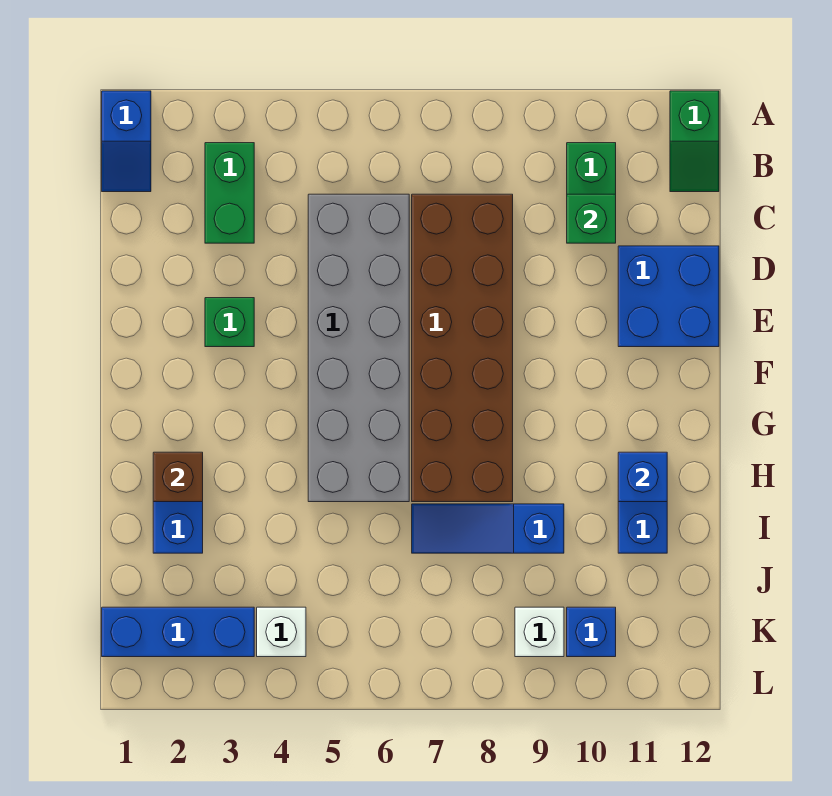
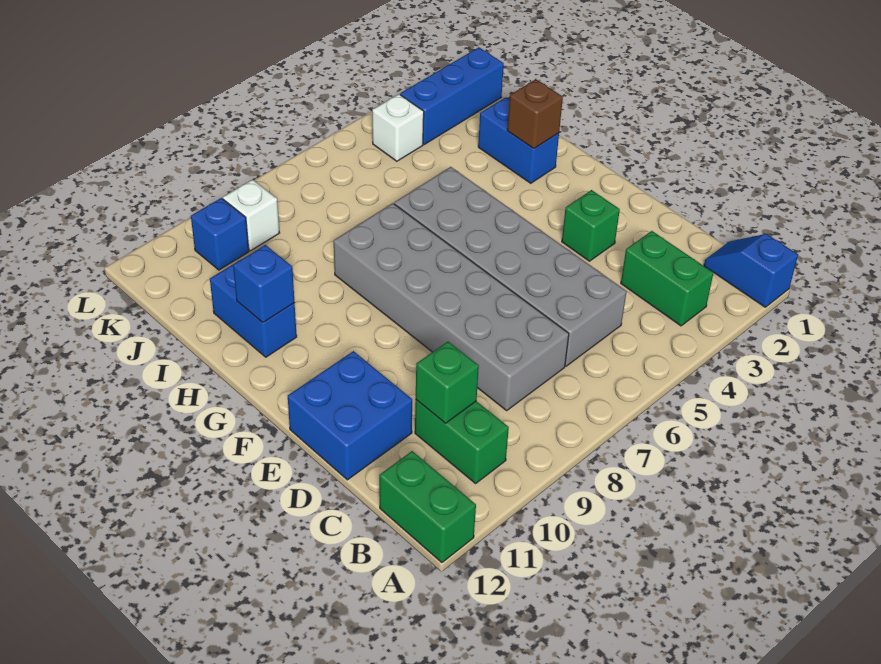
green slope A12:B12 level 1 top A -> green brick A12:B12 level 1
brown brick C7:H8 level 1 -> grey brick C7:H8 level 1
blue slope I7:I9 level 1 top 9 -> none

